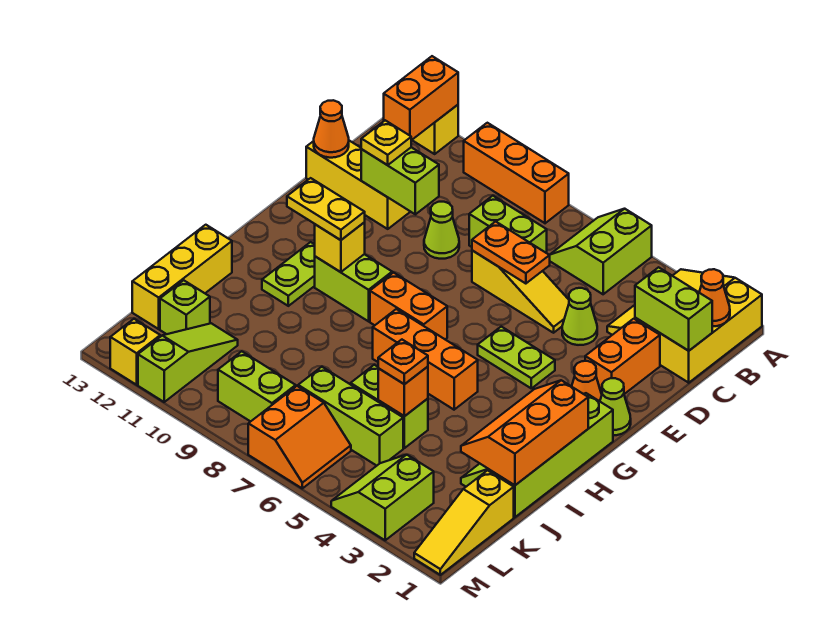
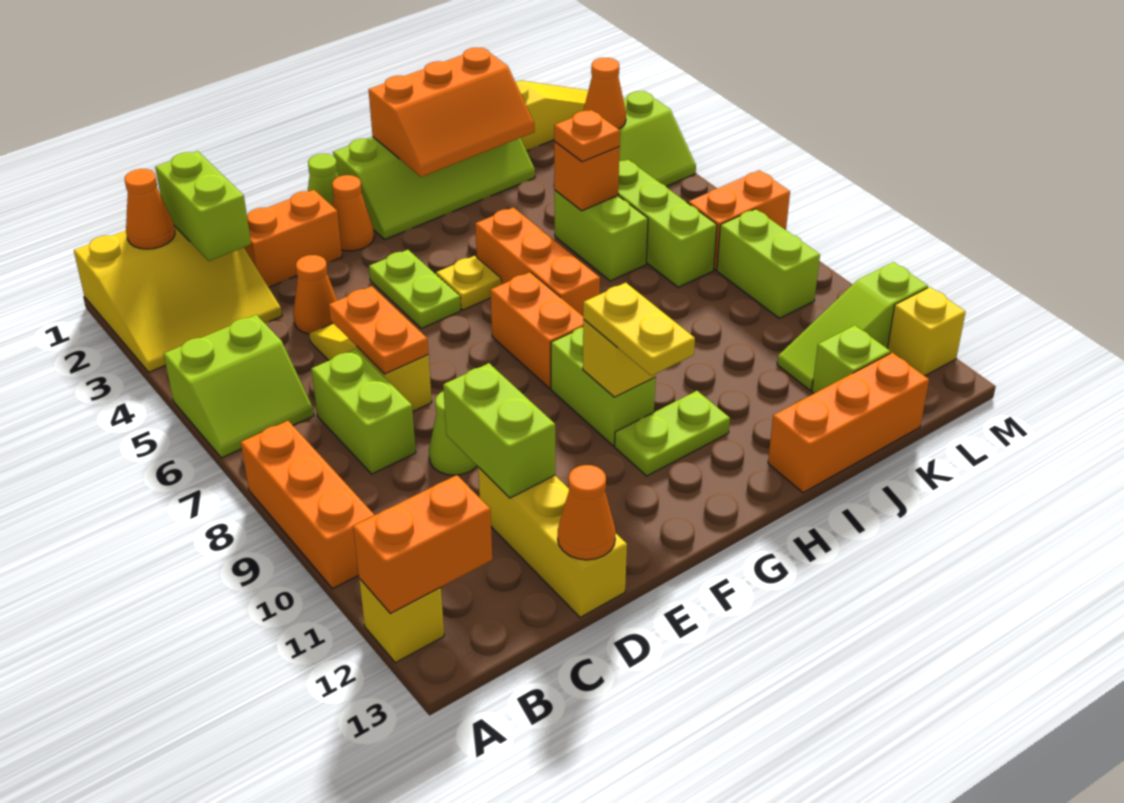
lime cone D4 level 1 -> orange cone D4 level 1
yellow plate D11 level 3 -> yellow plate G5 level 1
yellow brick I13:K13 level 1 -> orange brick I13:K13 level 1
none -> orange cone L3 level 2

